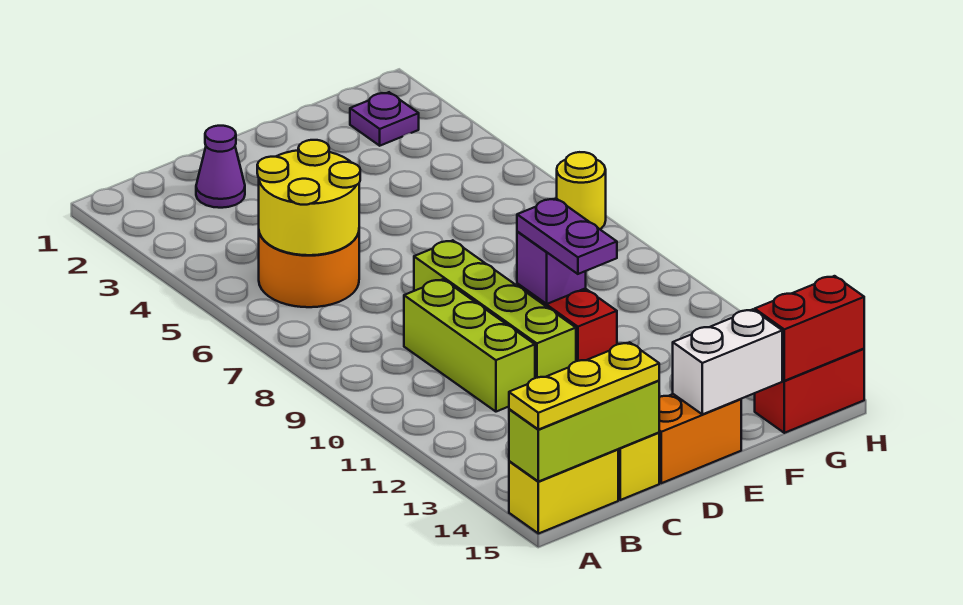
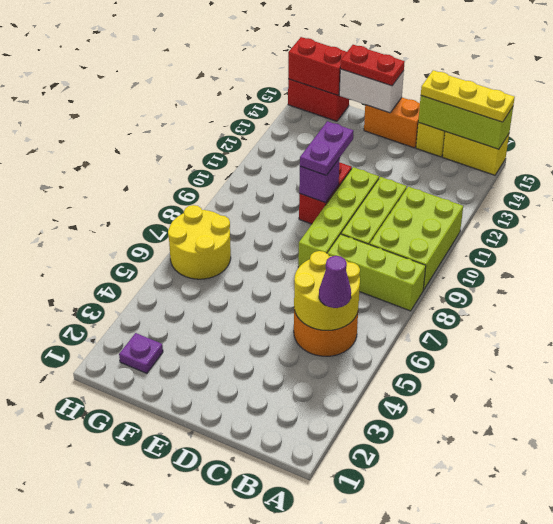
none -> lime brick A8:C8 level 1
none -> lime brick A9:B11 level 1
purple cone C2 level 1 -> purple cone B5 level 3
none -> red plate E15:F15 level 3
yellow round brick H7 level 1 -> yellow round brick G6:H7 level 1

